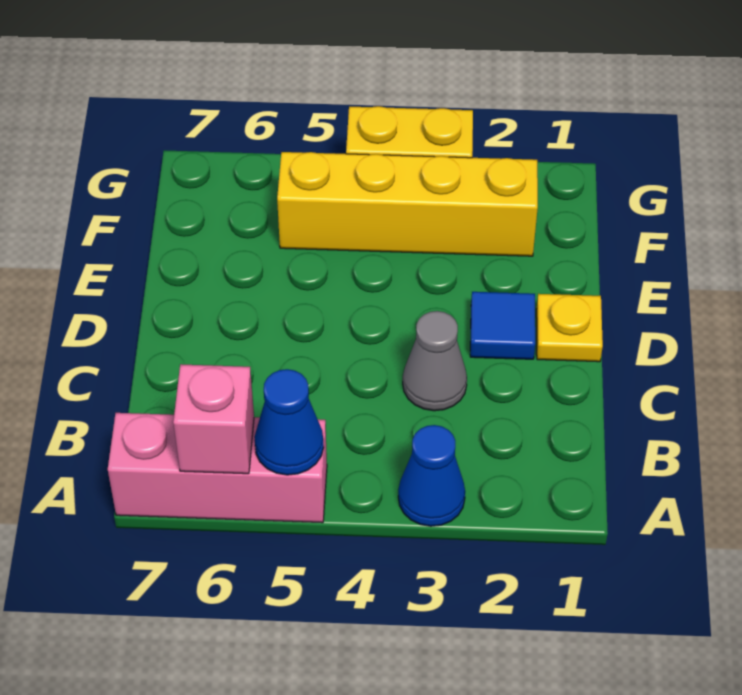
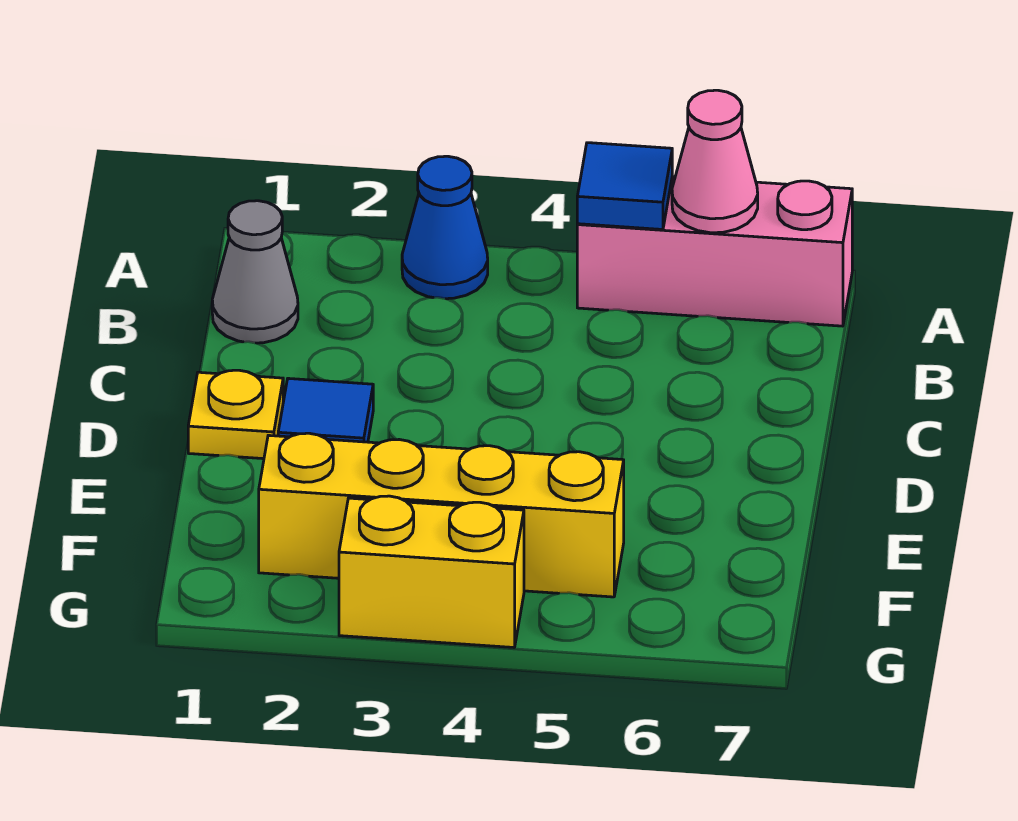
blue cone A5 level 2 -> blue tile A5 level 2
pink brick A6 level 2 -> pink cone A6 level 2
grey cone C3 level 1 -> grey cone B1 level 1

